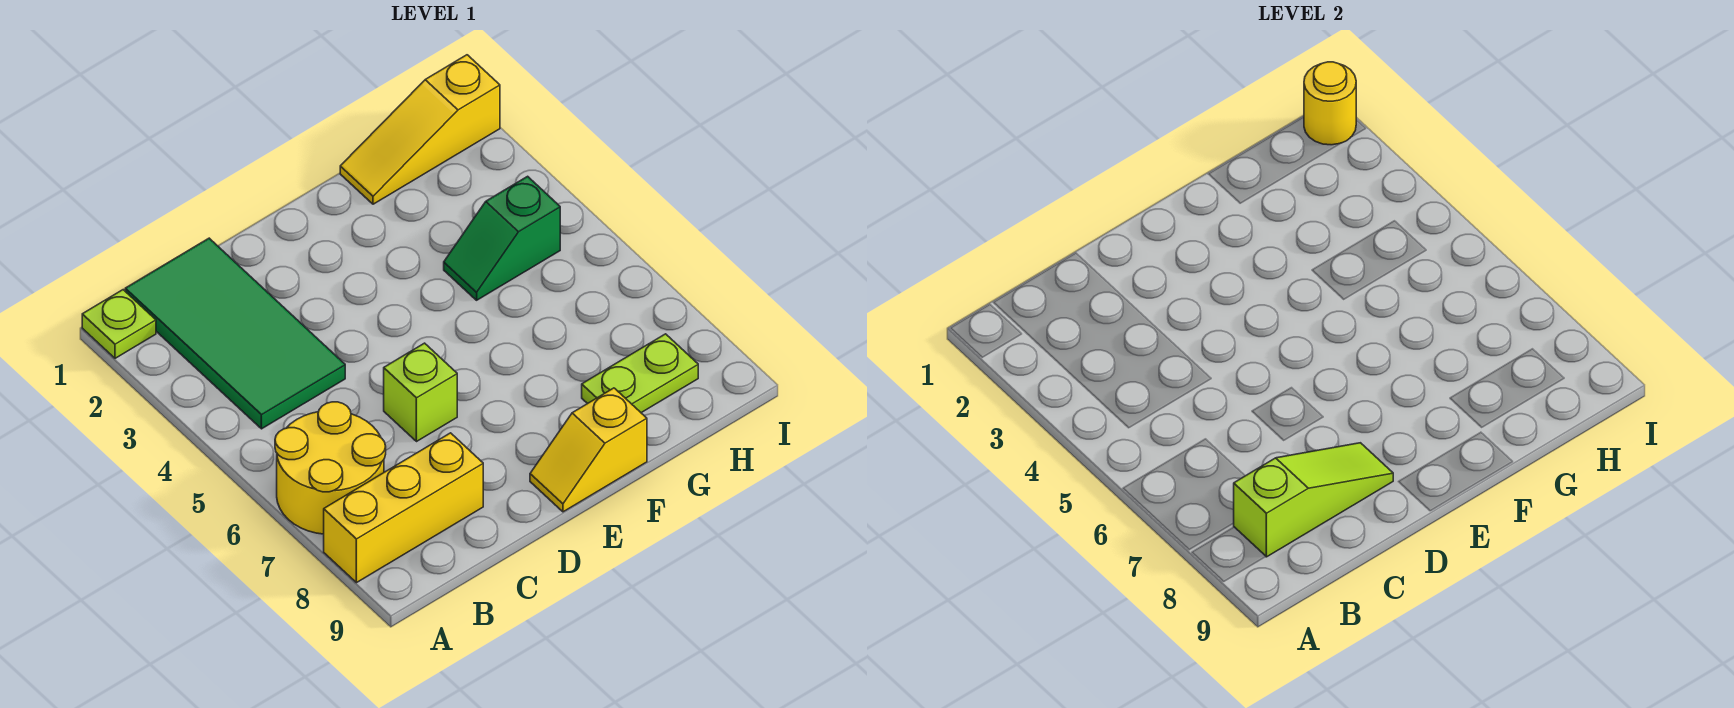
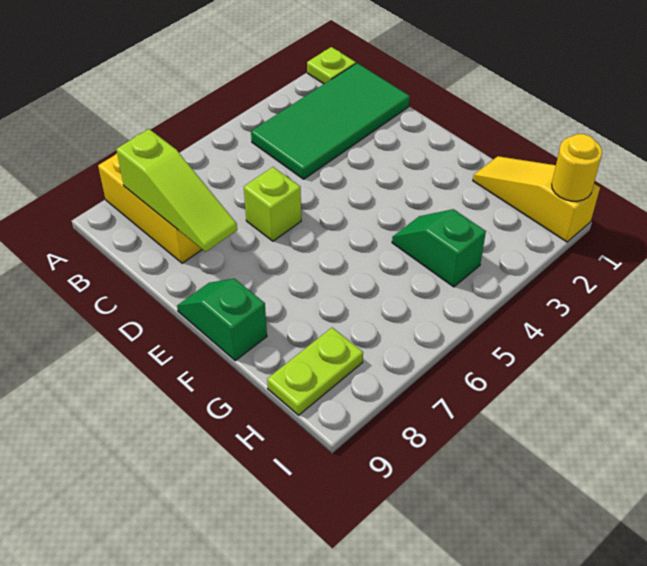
yellow round brick A6:B7 level 1 -> none
yellow slope E9:F9 level 1 top F -> green slope E9:F9 level 1 top F
lime plate G8:H8 level 1 -> lime plate H8:H9 level 1

